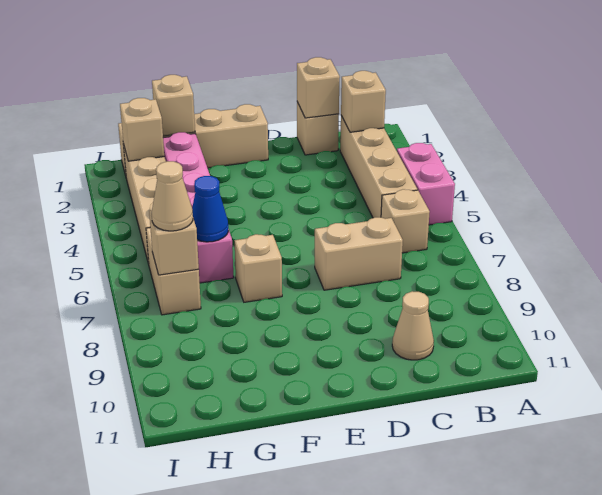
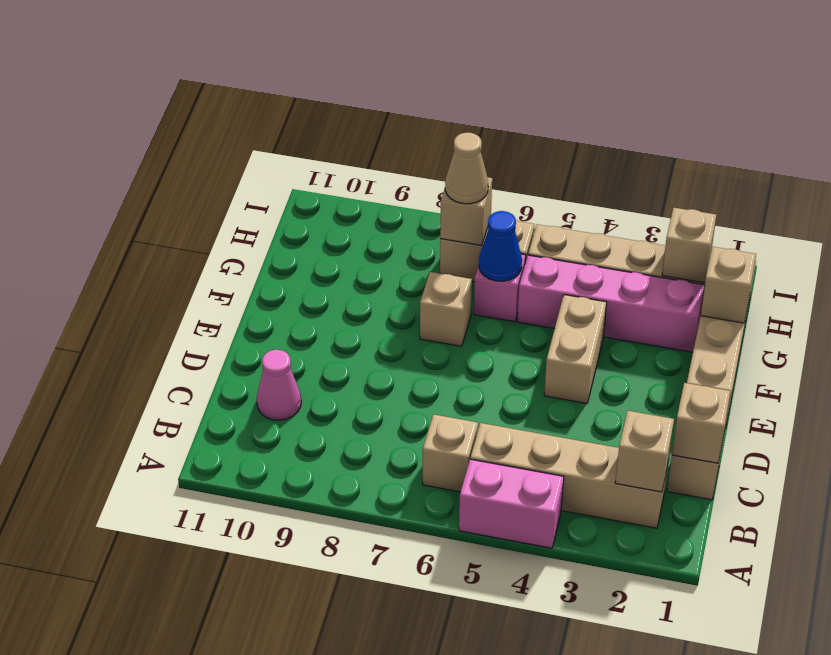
tan brick C7:D7 level 1 -> tan brick E4:F4 level 1
tan cone C10 level 1 -> pink cone C10 level 1

